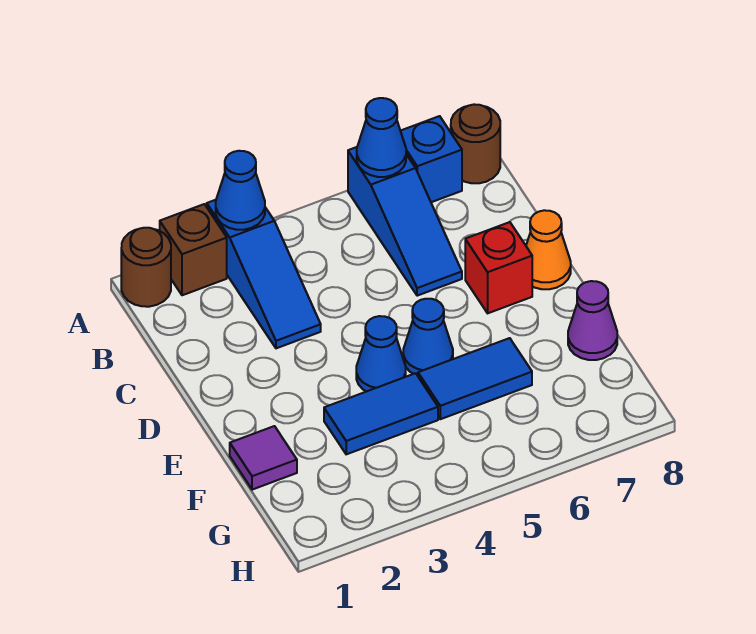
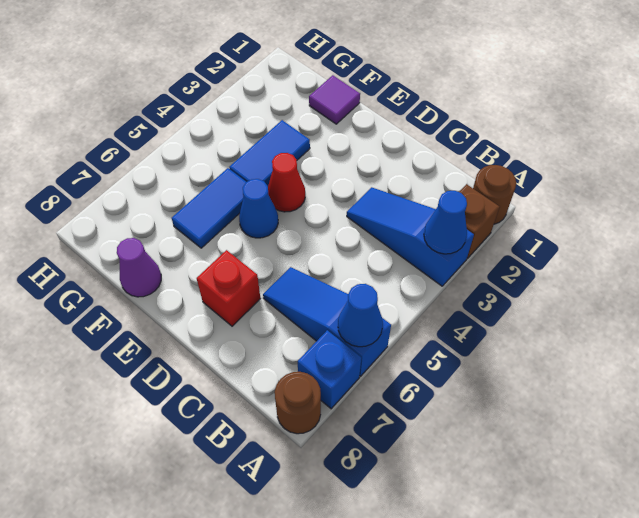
orange cone D8 level 1 -> none
blue cone E4 level 1 -> red cone E4 level 1

